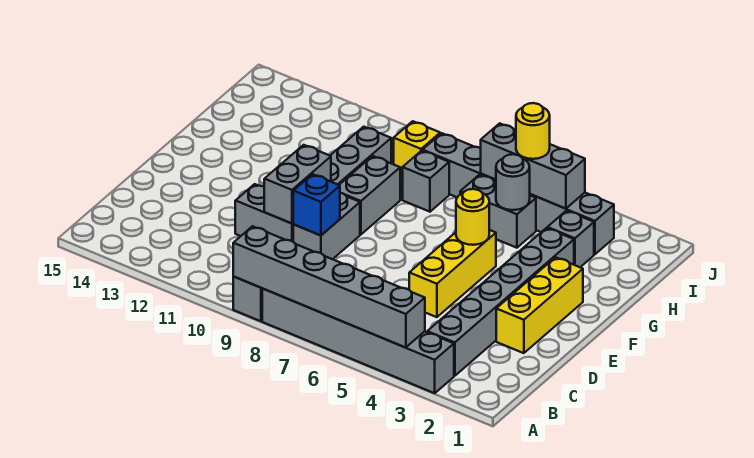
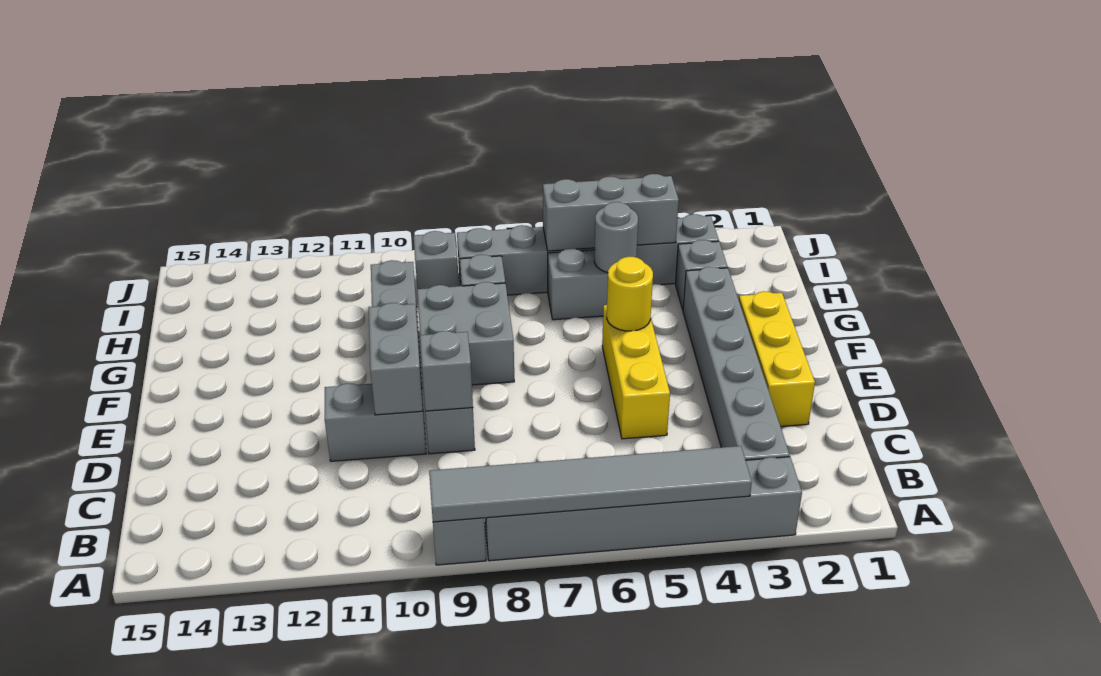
grey brick A4:A9 level 2 -> grey tile A4:A9 level 2
blue brick D9 level 2 -> grey brick D9 level 2
grey brick F9:G9 level 1 -> grey brick F8:G9 level 1
yellow round brick I5 level 3 -> none
yellow brick I9 level 1 -> grey brick I9 level 1

